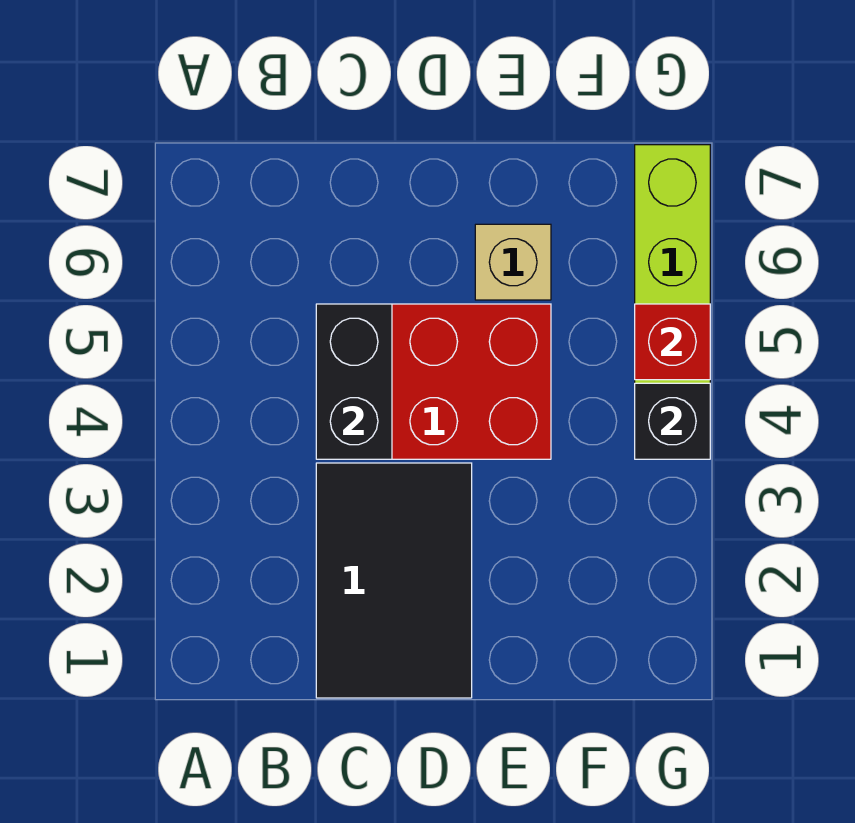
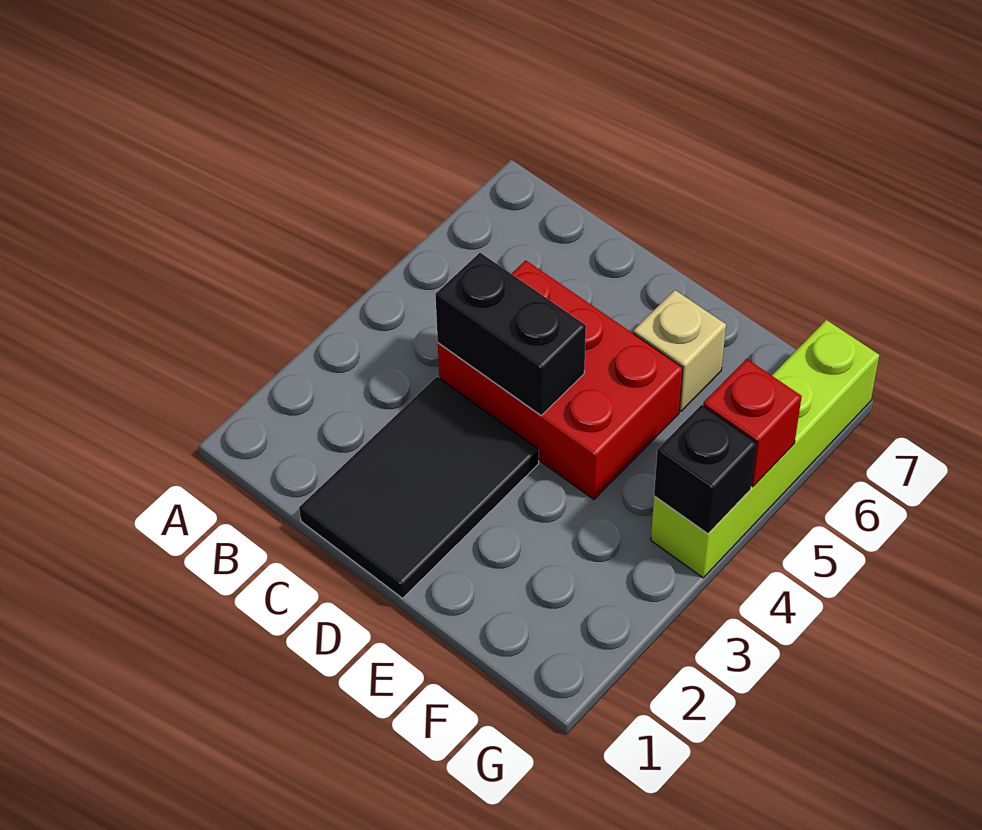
black brick C4:C5 level 2 -> black brick C4:D4 level 2

